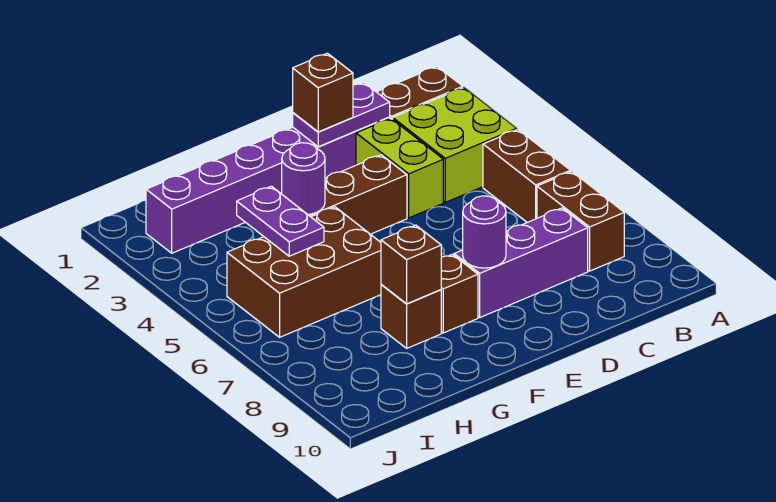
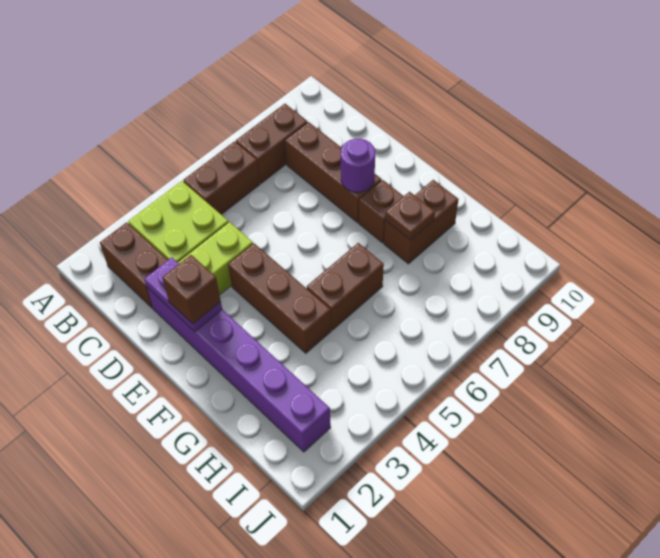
purple brick C8:E8 level 1 -> brown brick C8:E8 level 1
purple round brick G4 level 2 -> none
brown brick G5:I6 level 1 -> brown brick G5:G6 level 1
brown brick G8 level 1 -> brown brick G8:G9 level 1
brown brick G8 level 2 -> brown plate G8 level 2
purple plate H4:H5 level 2 -> none

